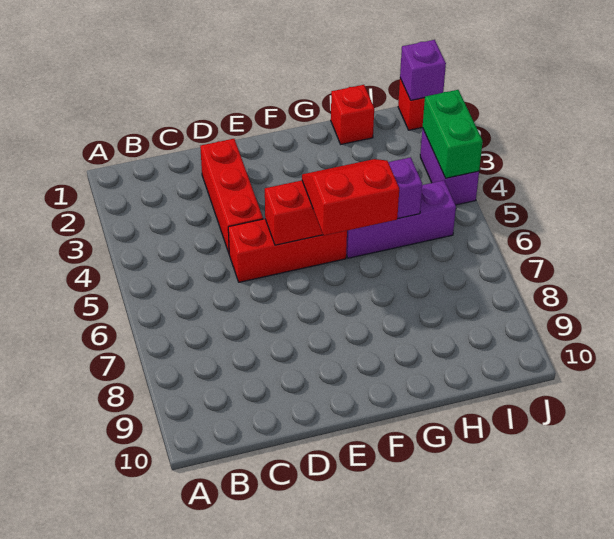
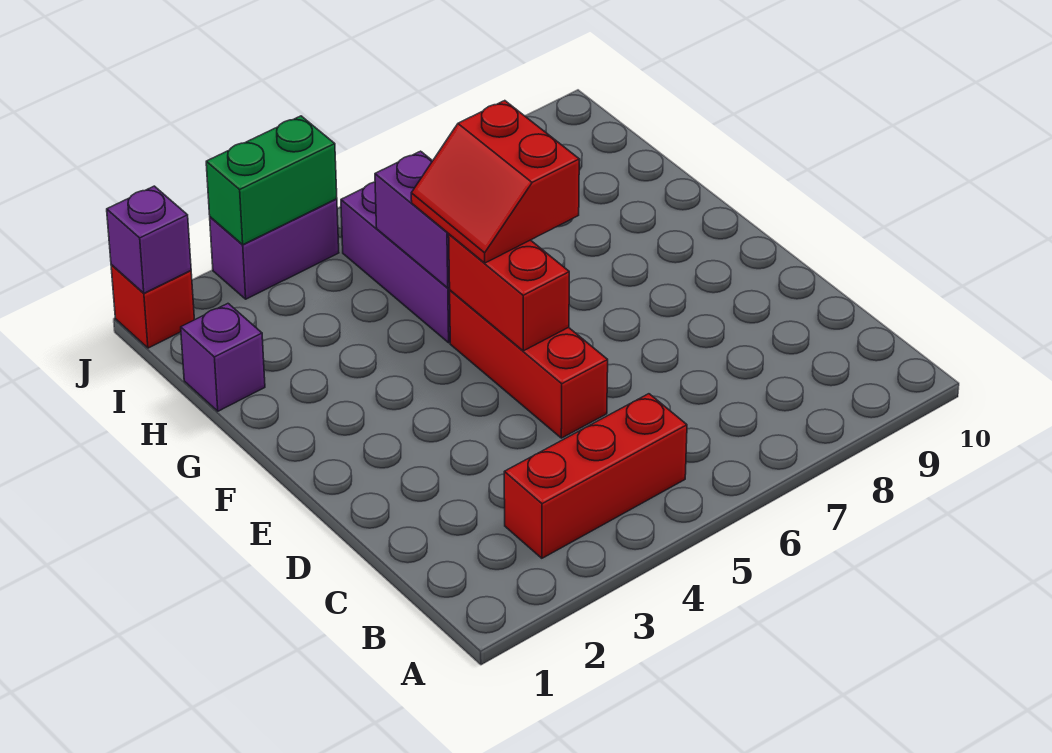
red brick D2:D4 level 1 -> red brick B3:B5 level 1
red brick H1 level 1 -> purple brick H1 level 1

